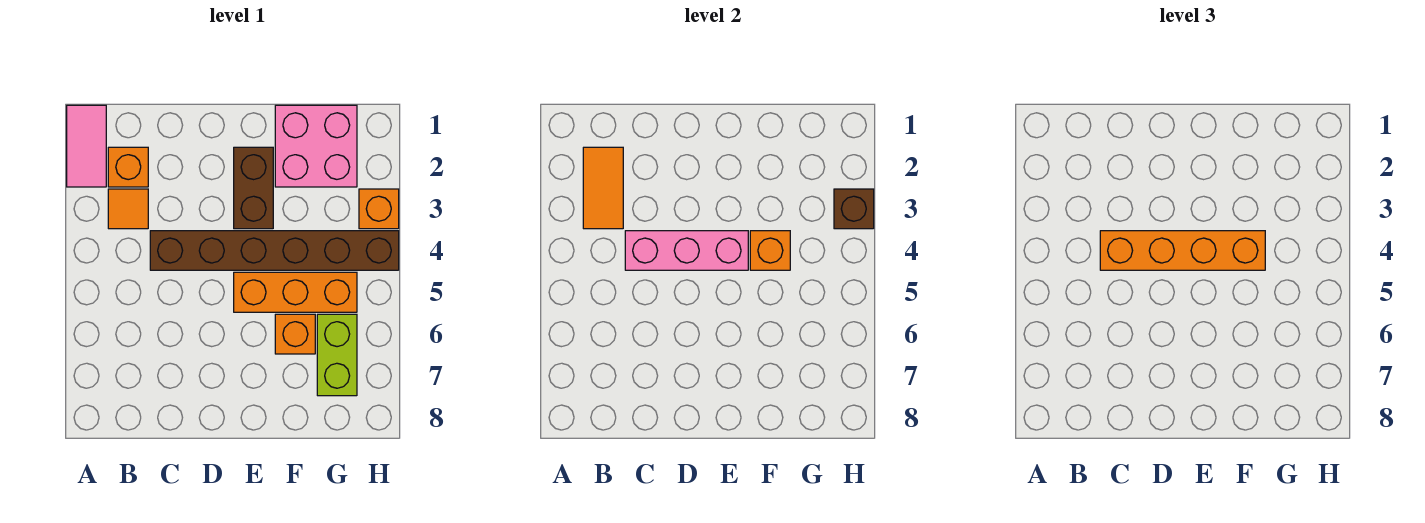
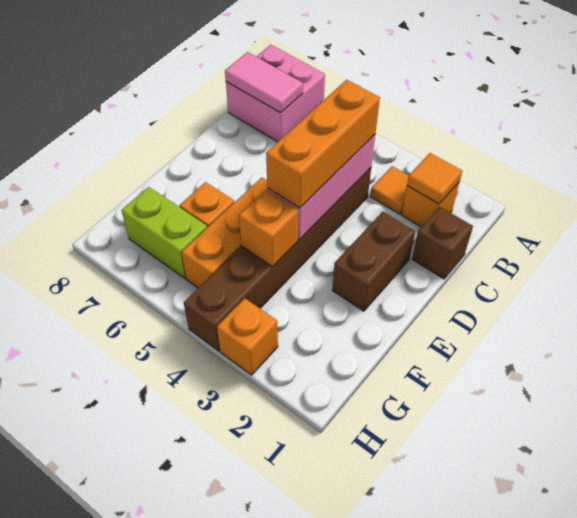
pink tile A1:A2 level 1 -> pink tile B7:B8 level 2
orange tile B2:B3 level 2 -> orange tile B2 level 2
orange brick C4:F4 level 3 -> orange brick C4:E4 level 3
brown brick E2:E3 level 1 -> brown brick D2:E2 level 1
pink brick F1:G2 level 1 -> pink brick A7:B8 level 1
brown brick H3 level 2 -> brown brick C1 level 1

